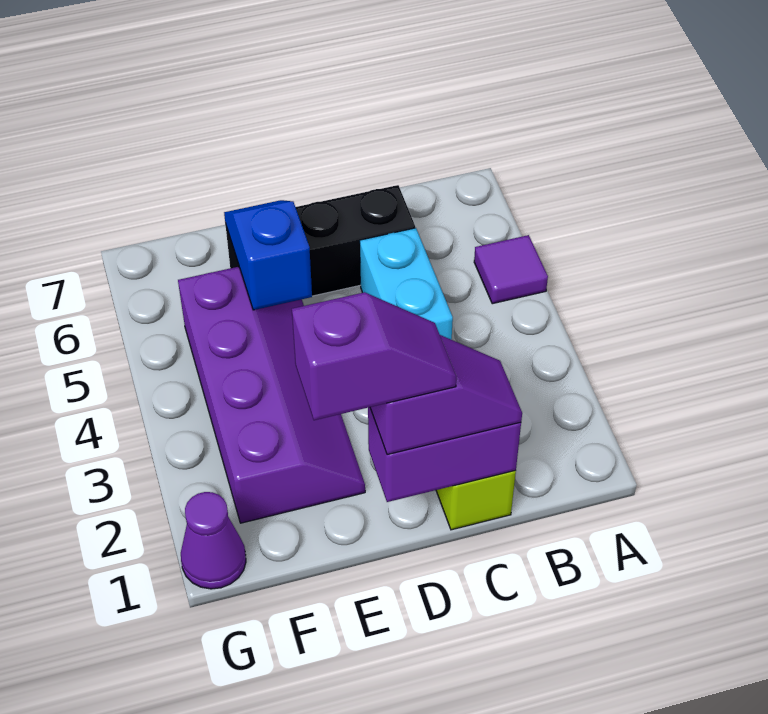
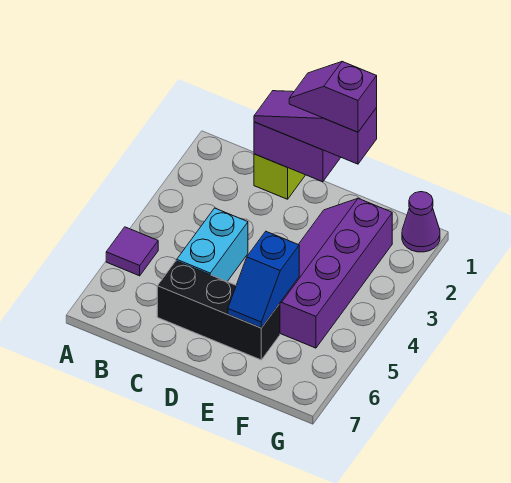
purple slope C1:D1 level 3 top D -> purple slope C1:E1 level 3 top E

